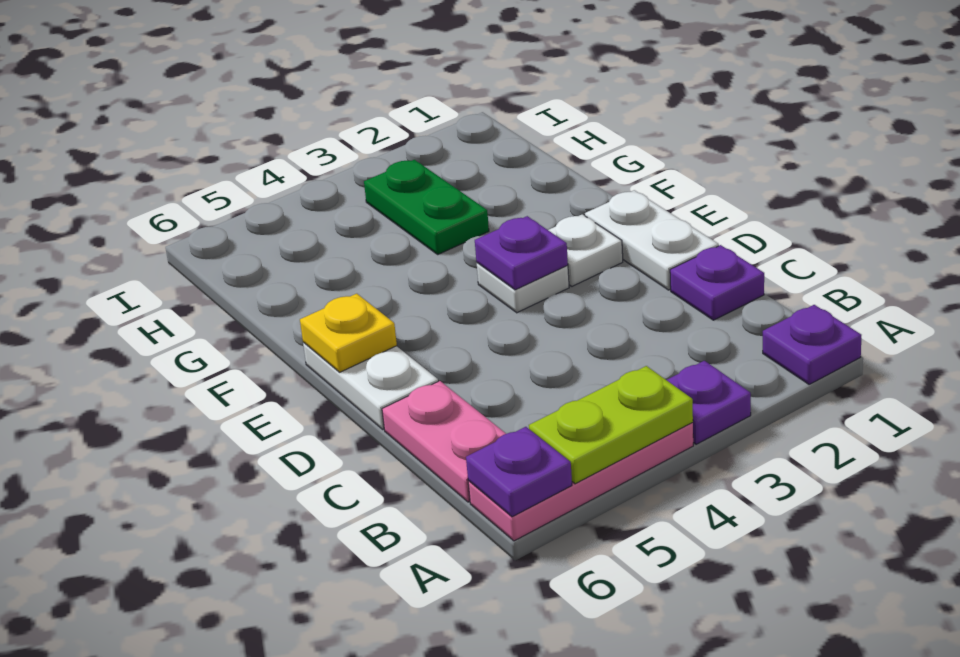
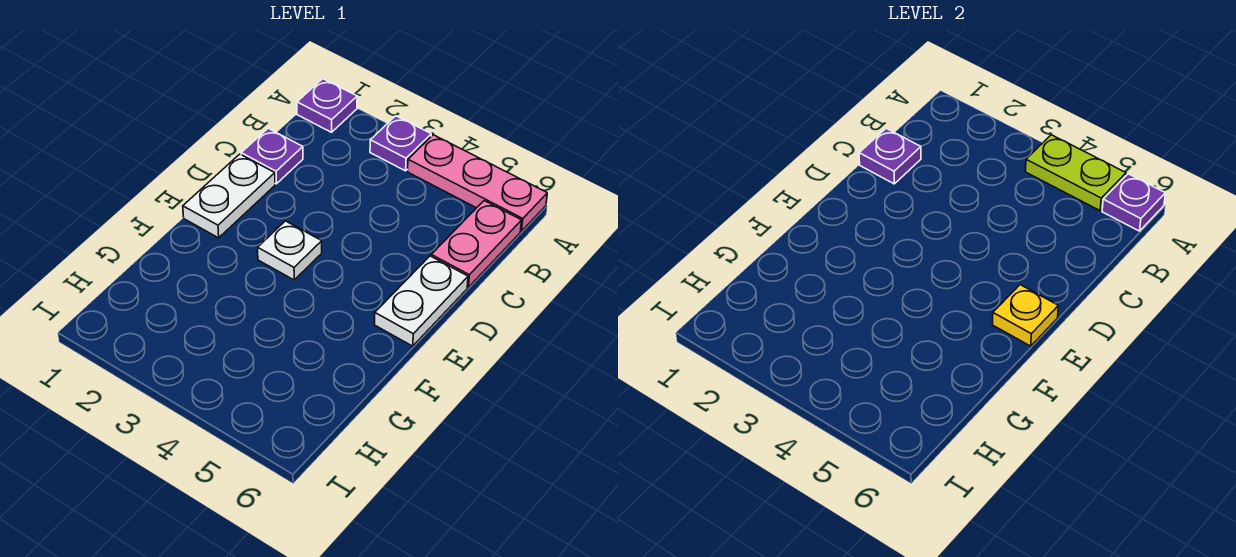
white plate E2 level 1 -> none
purple plate E3 level 2 -> purple plate C1 level 2
green plate G3:H3 level 1 -> none

